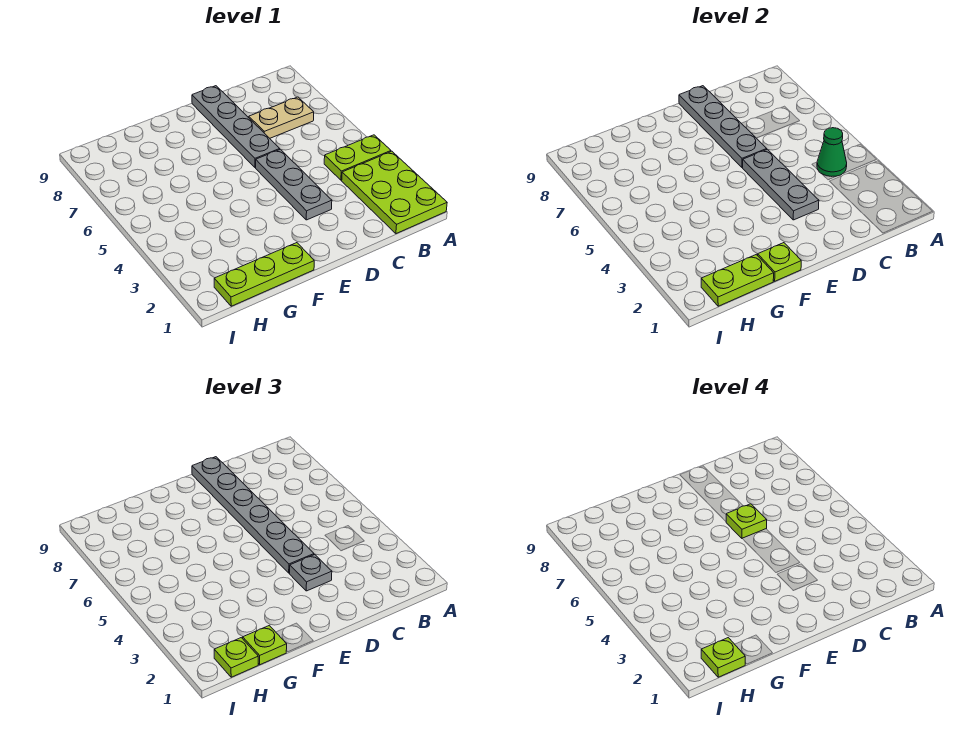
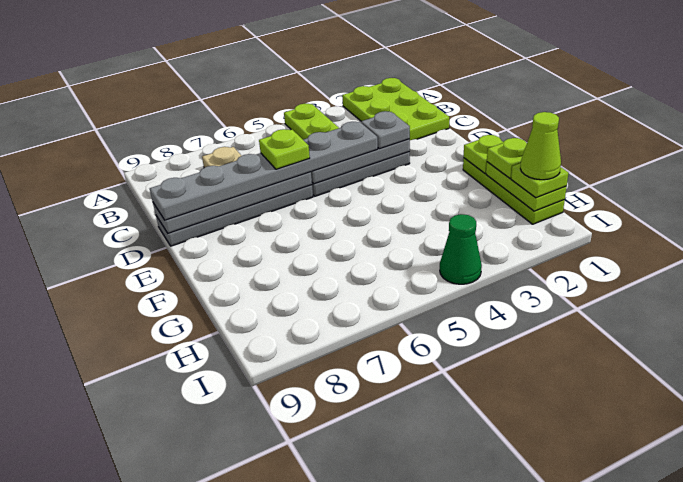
lime plate A1:B3 level 1 -> lime plate A1:C2 level 1
green cone B4 level 2 -> green cone I4 level 1
lime plate H1 level 4 -> lime cone H1 level 4

